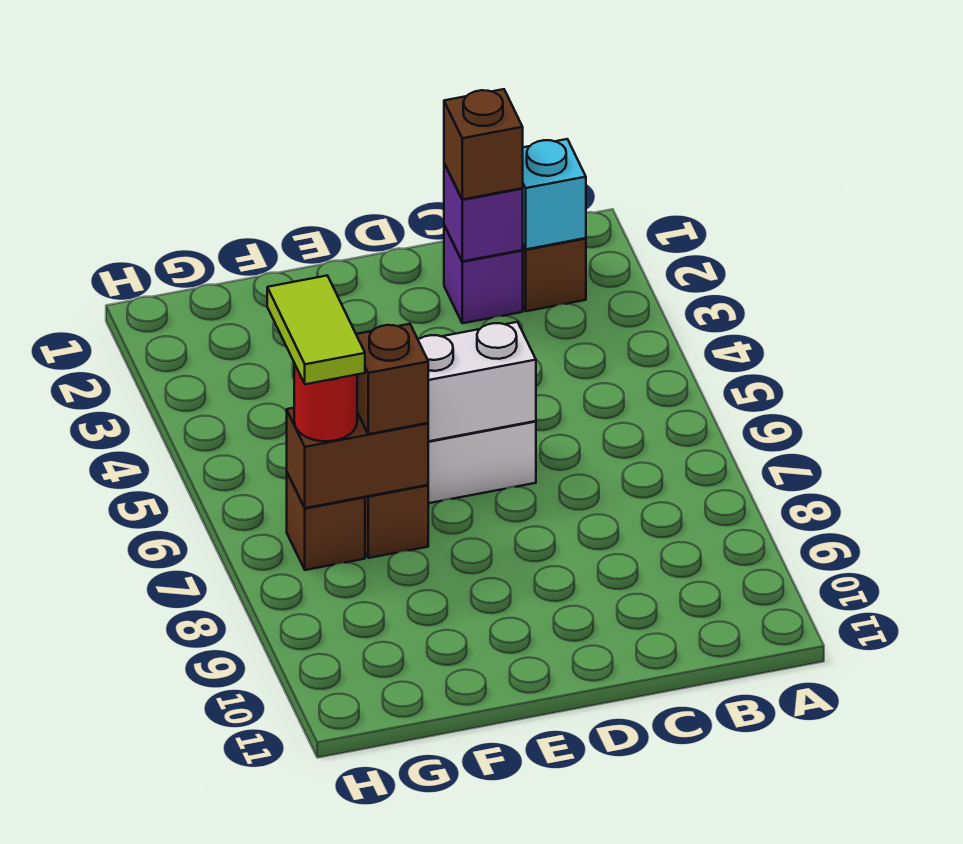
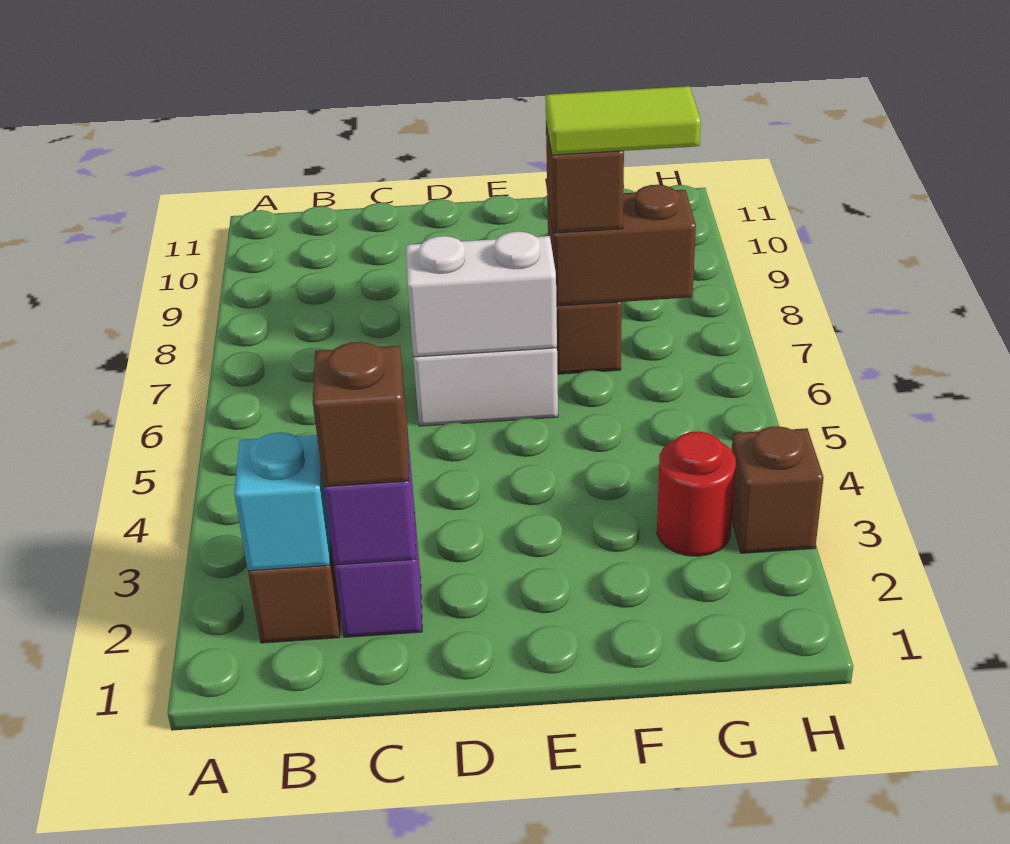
lime tile G6:G7 level 4 -> lime tile F7:G7 level 4
brown brick G7 level 1 -> brown brick H3 level 1
red round brick G7 level 3 -> red round brick G3 level 1

